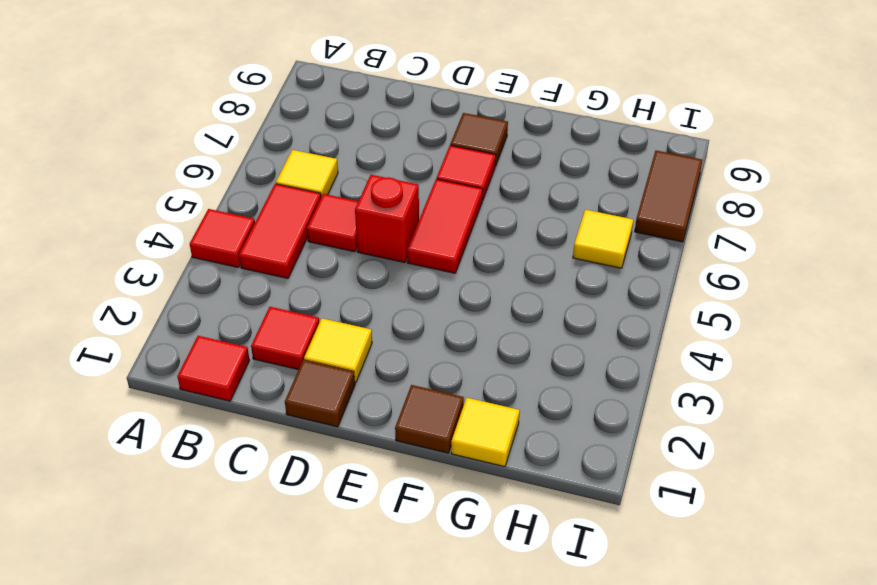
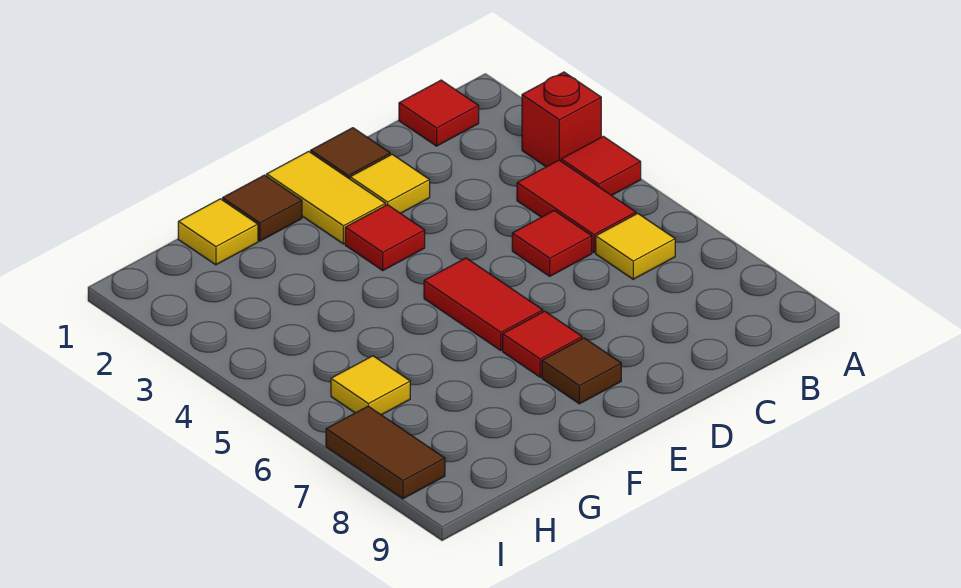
red tile C2 level 1 -> red tile E3 level 1
red brick D5 level 1 -> red brick A3 level 1
none -> yellow tile E1:E2 level 1

